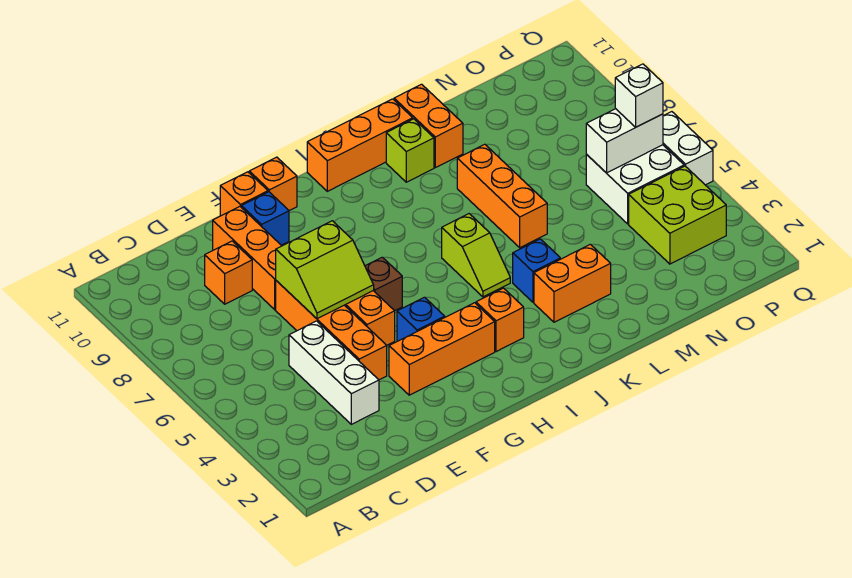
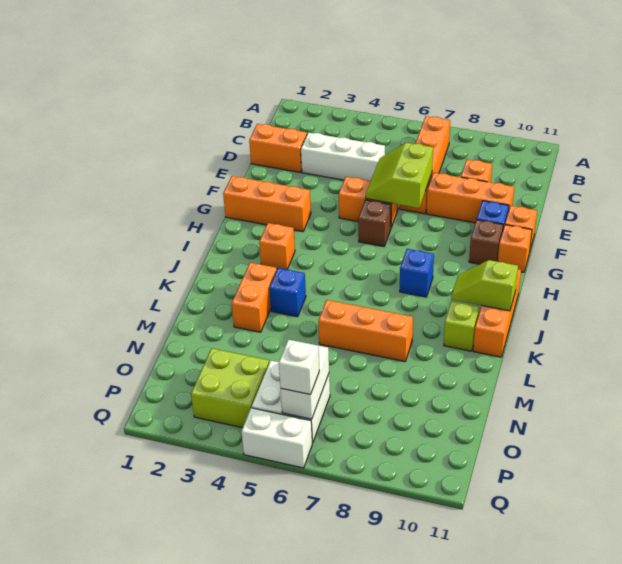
orange brick E4:E7 level 1 -> orange brick B7:E7 level 1
orange brick F3:H3 level 1 -> orange brick G1:G3 level 1
blue brick G4 level 1 -> blue brick I8 level 1
none -> brown brick G10 level 1
lime slope J5:J6 level 1 top 6 -> lime slope J10:J11 level 2 top 11
orange brick L10:L11 level 1 -> orange brick D1:D2 level 1

